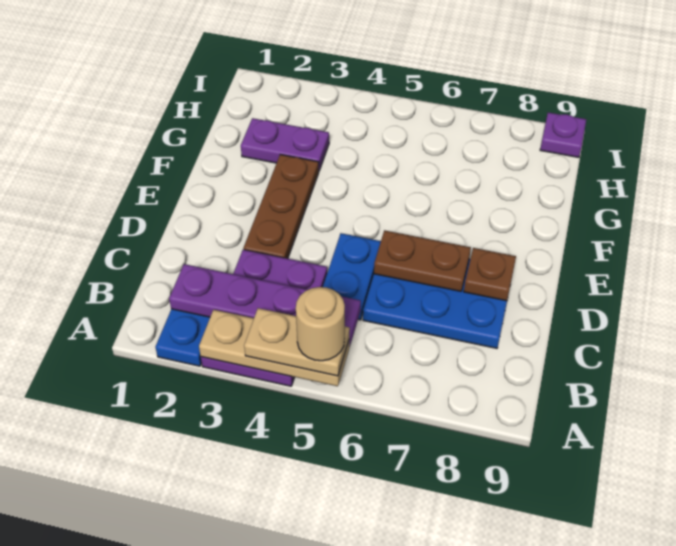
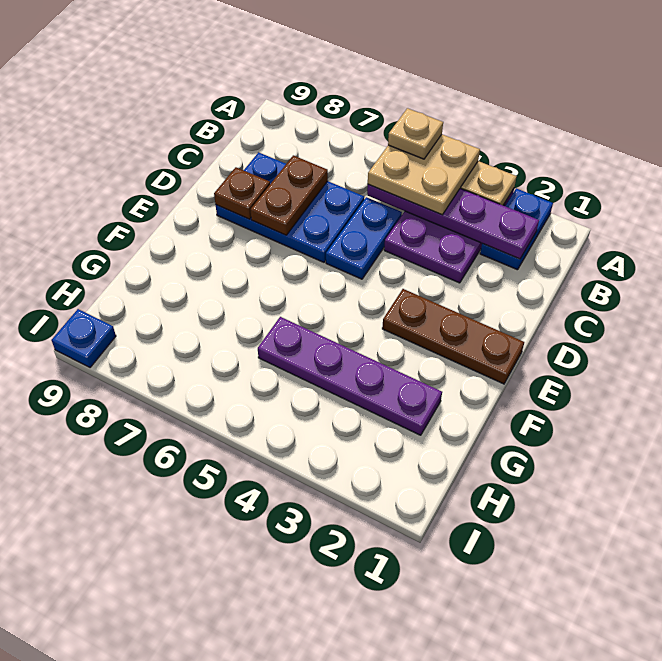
tan plate A4:A5 level 3 -> tan plate A4:B5 level 3
tan round brick A5 level 4 -> tan plate A5 level 4
brown plate D3:F3 level 1 -> brown plate E1:E3 level 1
brown plate D6:D7 level 2 -> brown plate C7:D7 level 2
purple plate G2:G3 level 1 -> purple plate G2:G5 level 1
purple plate I9 level 1 -> blue plate I9 level 1

